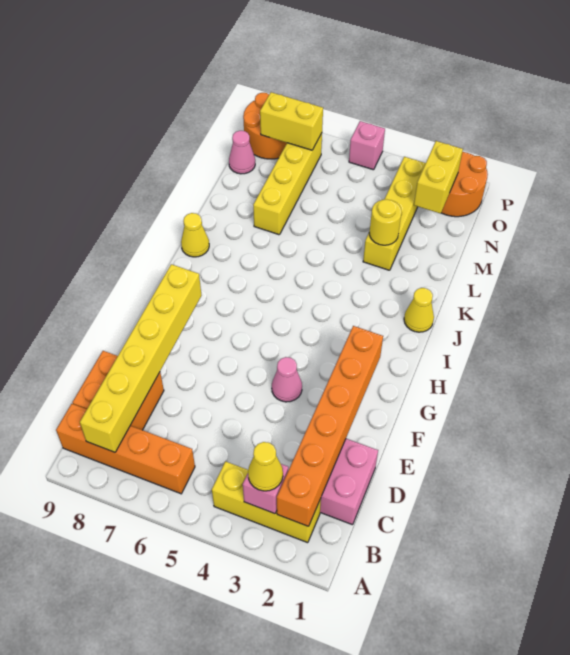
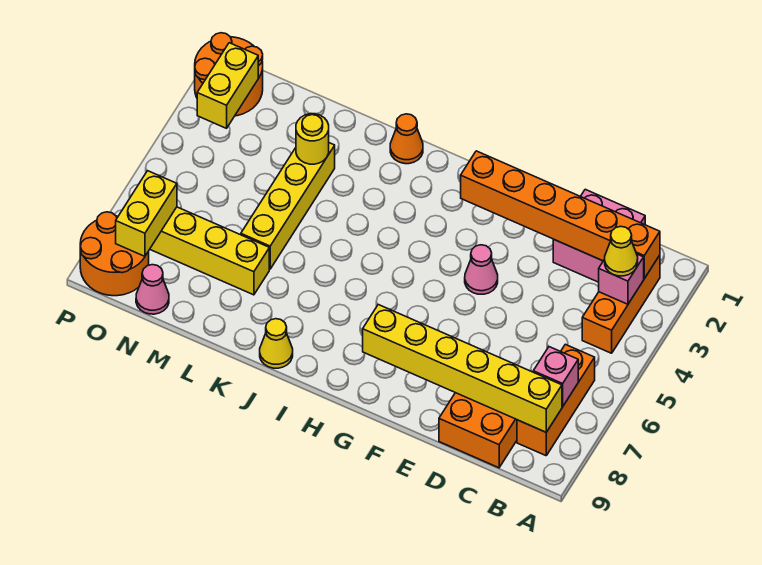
yellow brick B2:B4 level 1 -> orange brick B2:B4 level 1
orange brick B6:B9 level 1 -> orange brick B6:B8 level 1
yellow cone J1 level 1 -> orange cone J1 level 1
yellow brick L3:O3 level 1 -> yellow brick L3:L6 level 1
yellow brick N2:O2 level 2 -> yellow brick O2:O3 level 2
pink brick P5 level 1 -> pink brick B7 level 2

